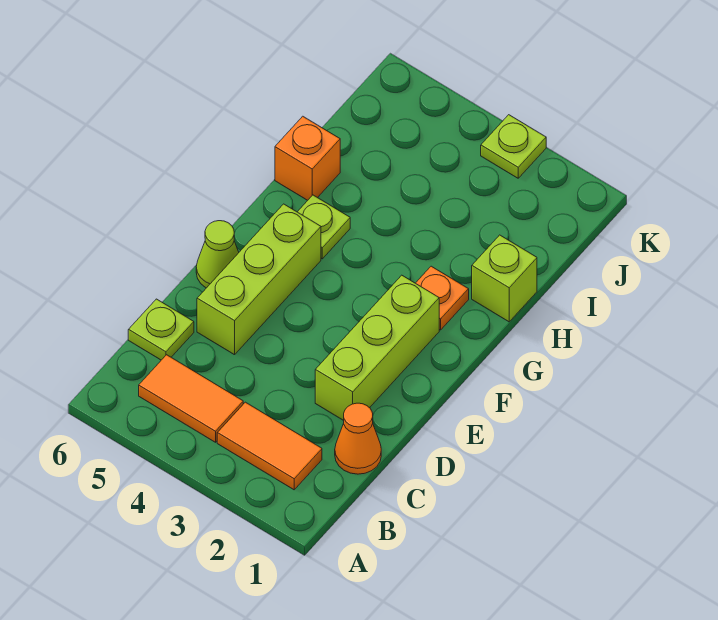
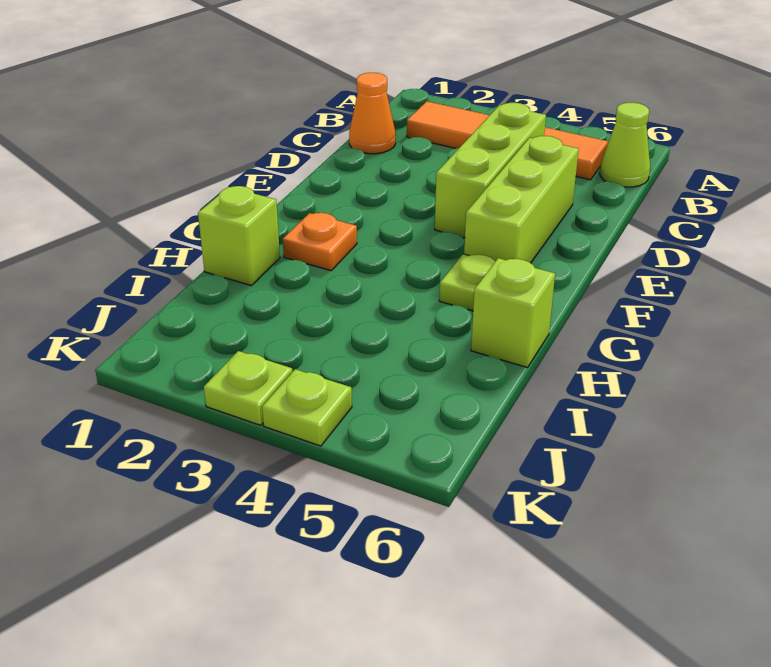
lime plate C6 level 1 -> lime plate K4 level 1
lime brick D2:F2 level 1 -> lime brick C4:E4 level 1
lime cone E6 level 1 -> lime cone B6 level 1
orange brick H6 level 1 -> lime brick H6 level 1

